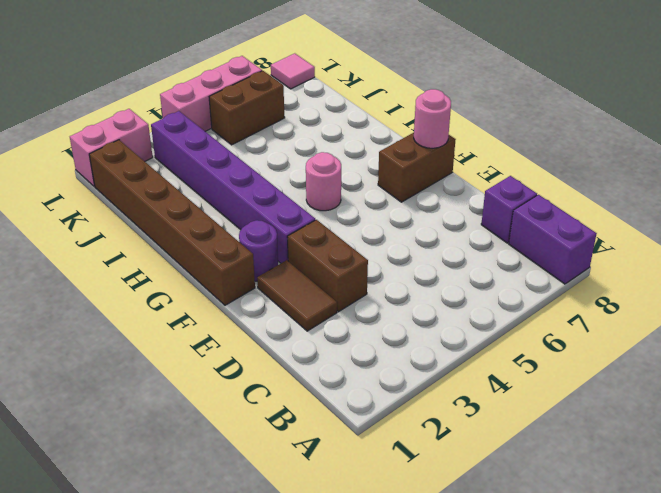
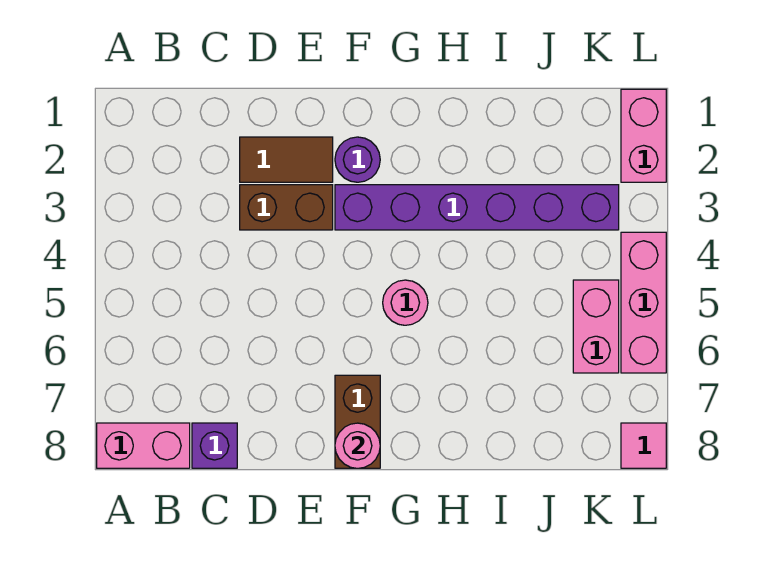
purple brick A8:B8 level 1 -> pink brick A8:B8 level 1
brown brick F1:K1 level 1 -> none
brown brick K5:K6 level 1 -> pink brick K5:K6 level 1

